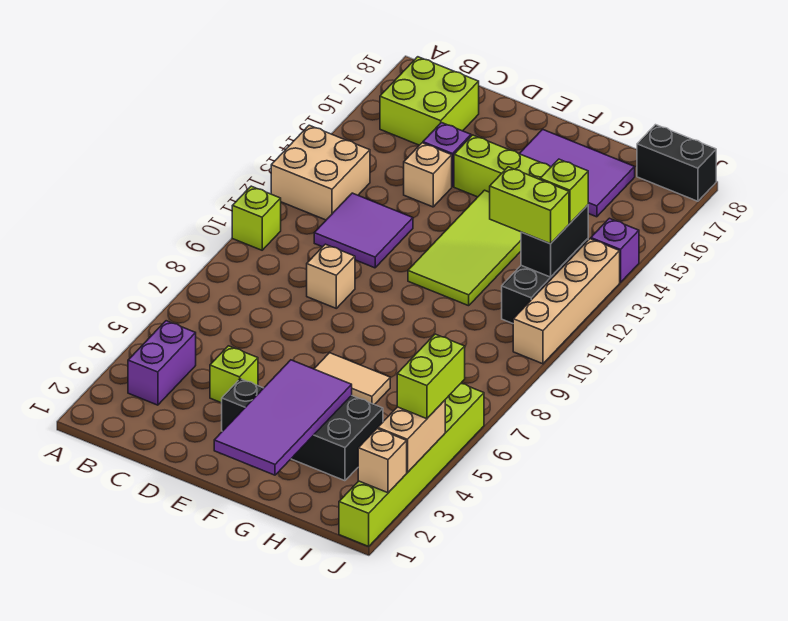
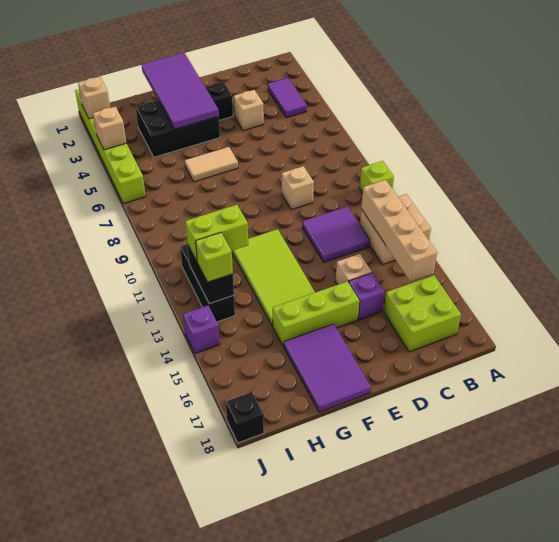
purple brick B3:B4 level 1 -> purple tile B3:B4 level 1
lime brick D4 level 1 -> tan brick D4 level 1
purple tile F16:H17 level 1 -> purple tile F16:G18 level 1
black brick I18:J18 level 1 -> black brick J18 level 1
tan brick J3:J4 level 2 -> tan brick J4 level 2
lime brick J4:J5 level 3 -> none
tan brick J10:J13 level 1 -> tan brick B12:B15 level 2

